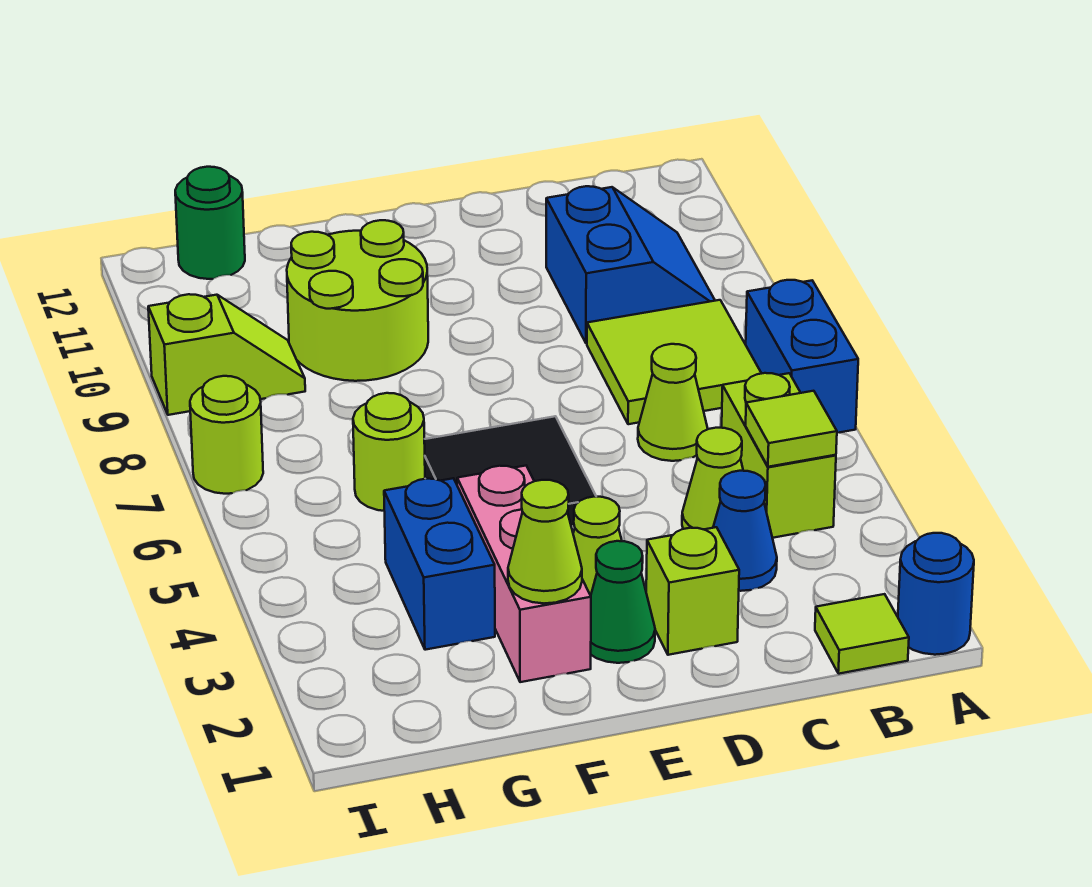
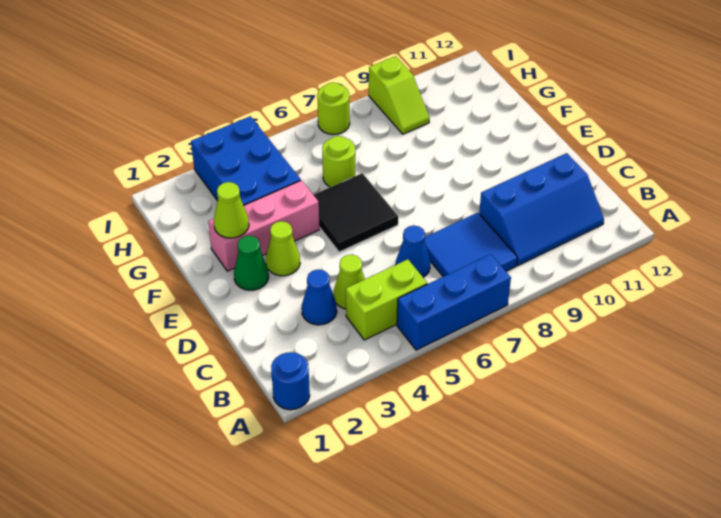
blue brick A6:A7 level 1 -> blue brick A5:A7 level 1
lime tile B1 level 1 -> none
lime tile B4 level 2 -> none
lime tile B7:C8 level 1 -> blue tile B7:C8 level 1
blue slope B9:C10 level 1 top C -> blue slope B9:C11 level 1 top C
lime cone C6 level 1 -> blue cone C6 level 1
lime brick D2 level 1 -> none
lime round brick F9:G10 level 1 -> none
blue brick G3:G4 level 1 -> blue brick G3:I4 level 1
green round brick H12 level 1 -> none

